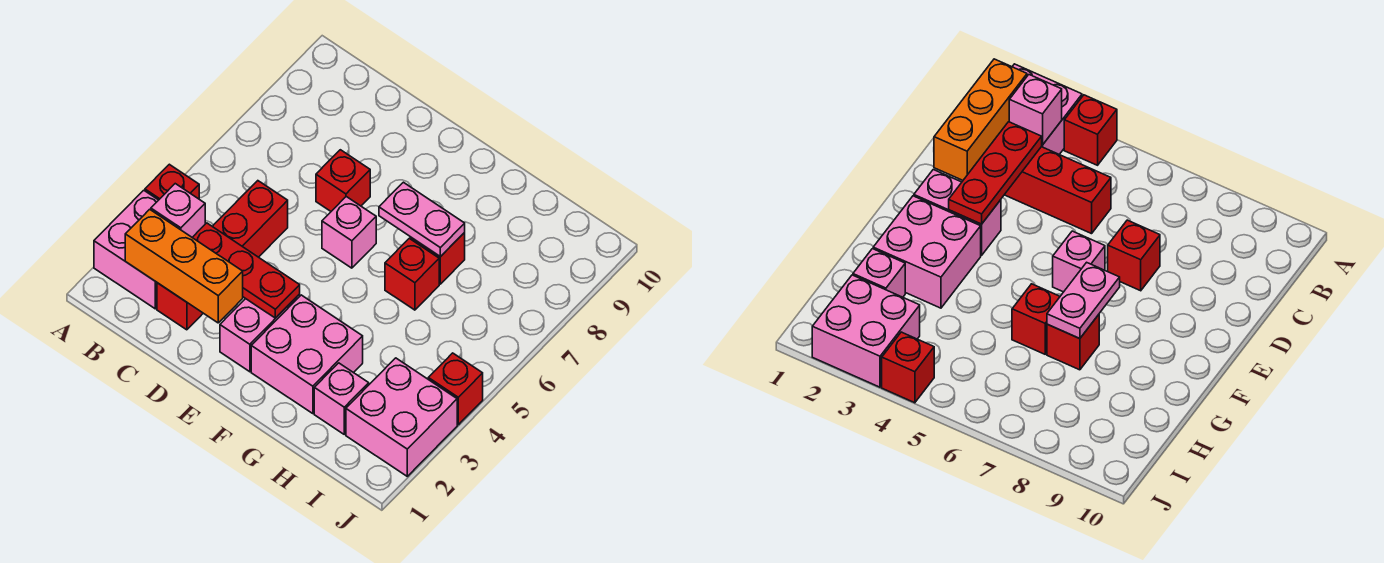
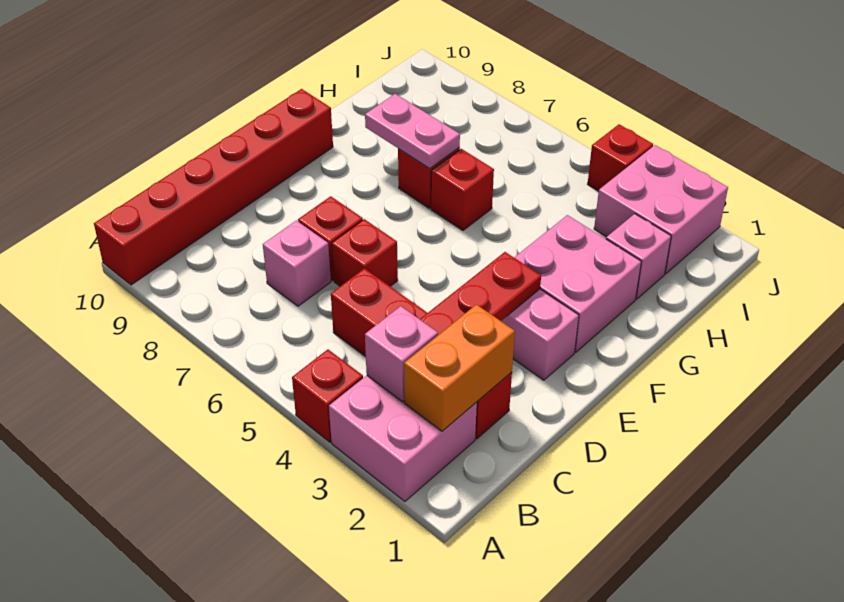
none -> red brick A10:F10 level 1
orange brick B2:D2 level 2 -> orange brick B2:C2 level 2
none -> red brick D6 level 1
pink brick E6 level 1 -> pink brick C7 level 1
pink plate F7:G7 level 2 -> pink plate G7:G8 level 2

